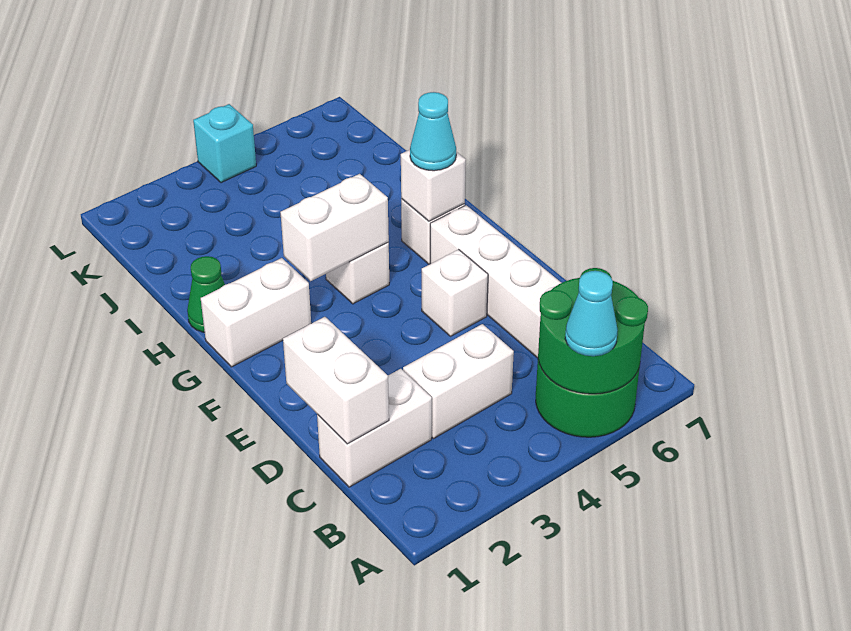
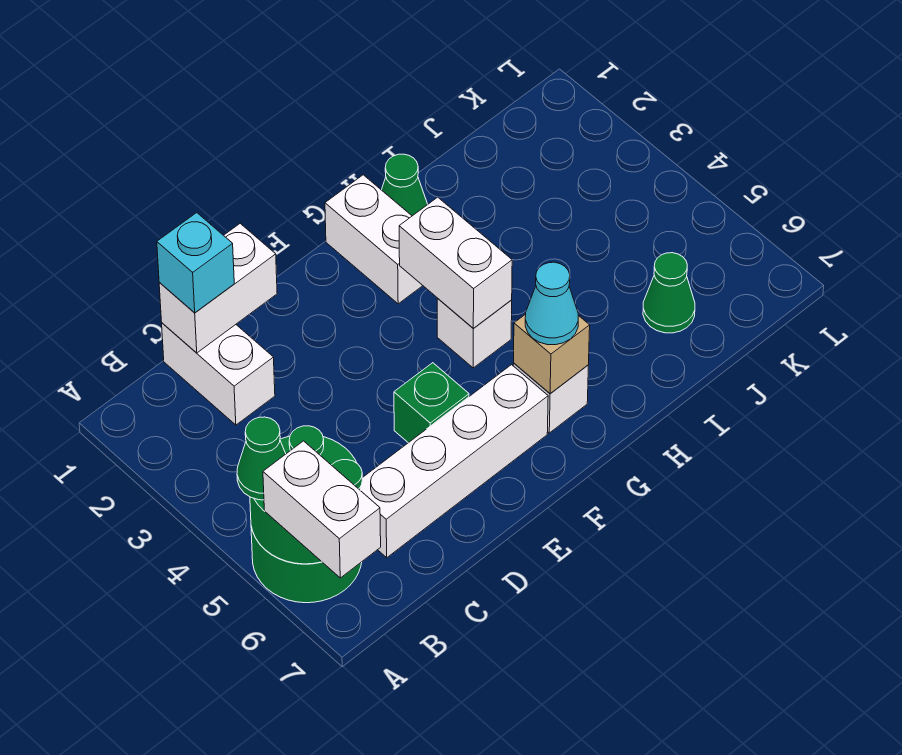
cyan cone A5 level 3 -> green cone A5 level 3
white brick C3:C4 level 1 -> white brick A6:A7 level 3
white brick E5 level 1 -> green brick E5 level 1
white brick G6 level 2 -> tan brick G6 level 2
none -> green cone J6 level 1
cyan brick L4 level 1 -> cyan brick C1 level 3

